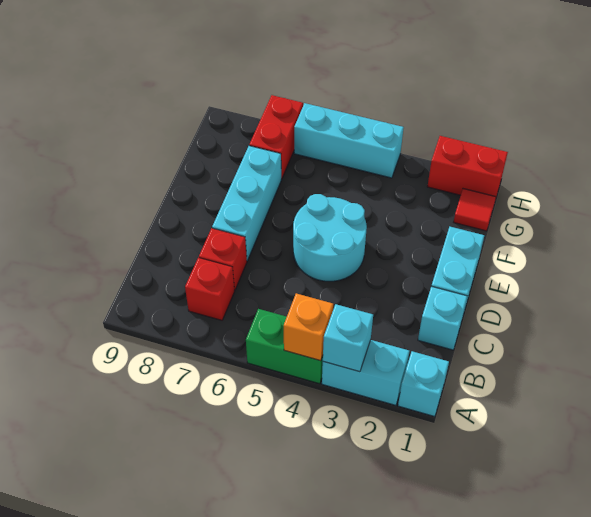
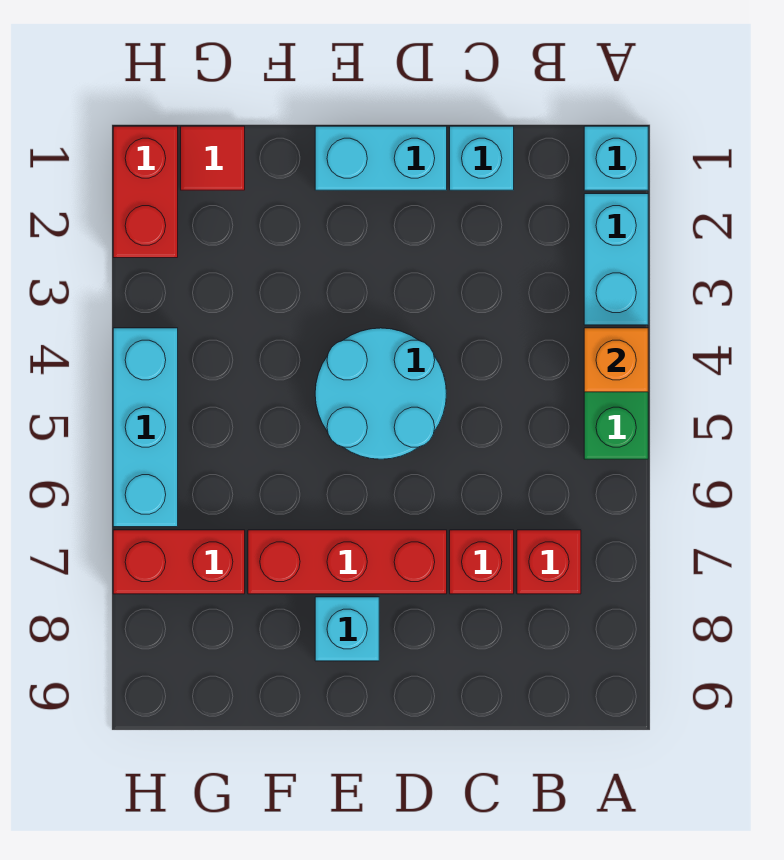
cyan brick A3 level 2 -> cyan brick E8 level 1
cyan brick D7:F7 level 1 -> red brick D7:F7 level 1

